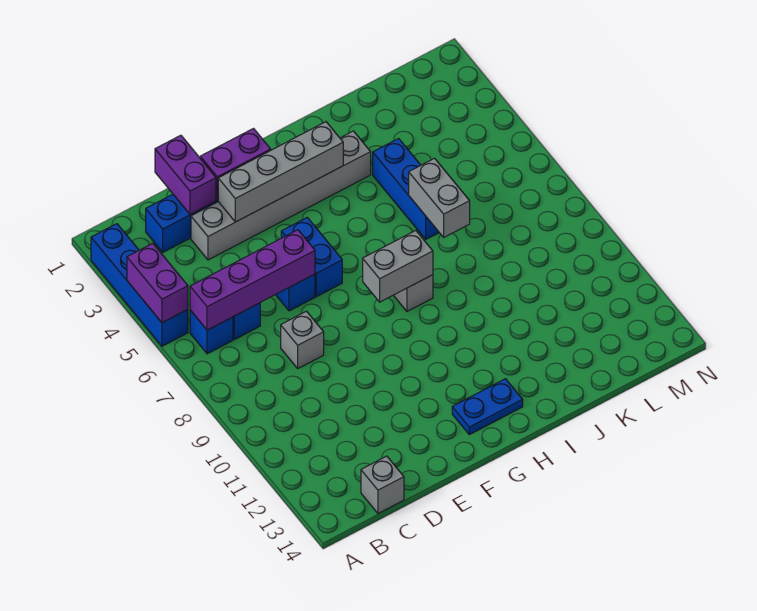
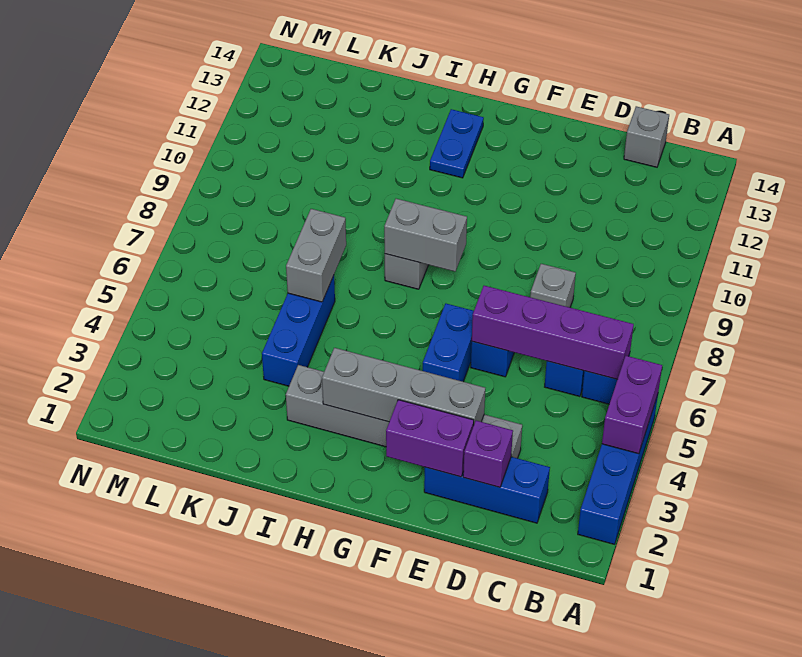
purple brick D1:D2 level 2 -> purple brick D2 level 2
blue plate G13:H13 level 1 -> blue plate H12:H13 level 1

